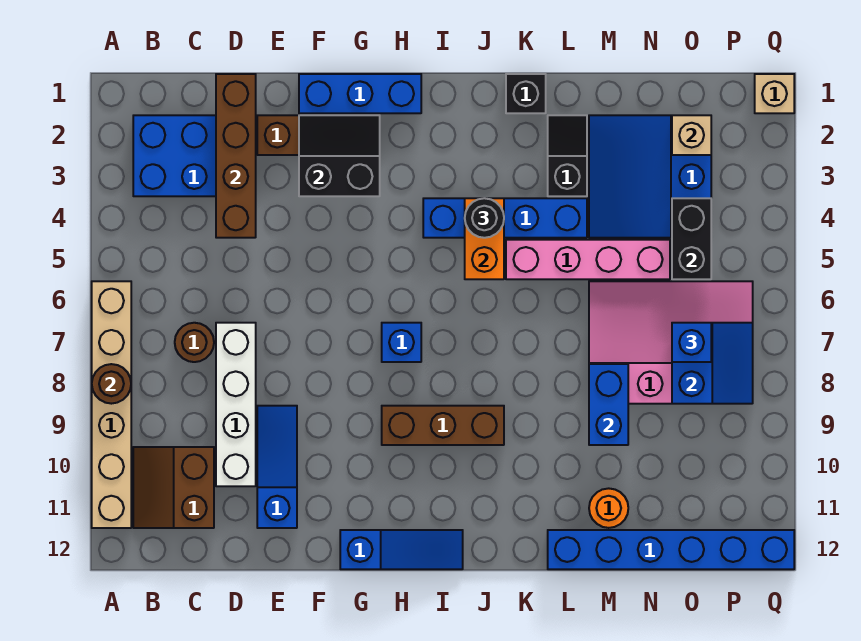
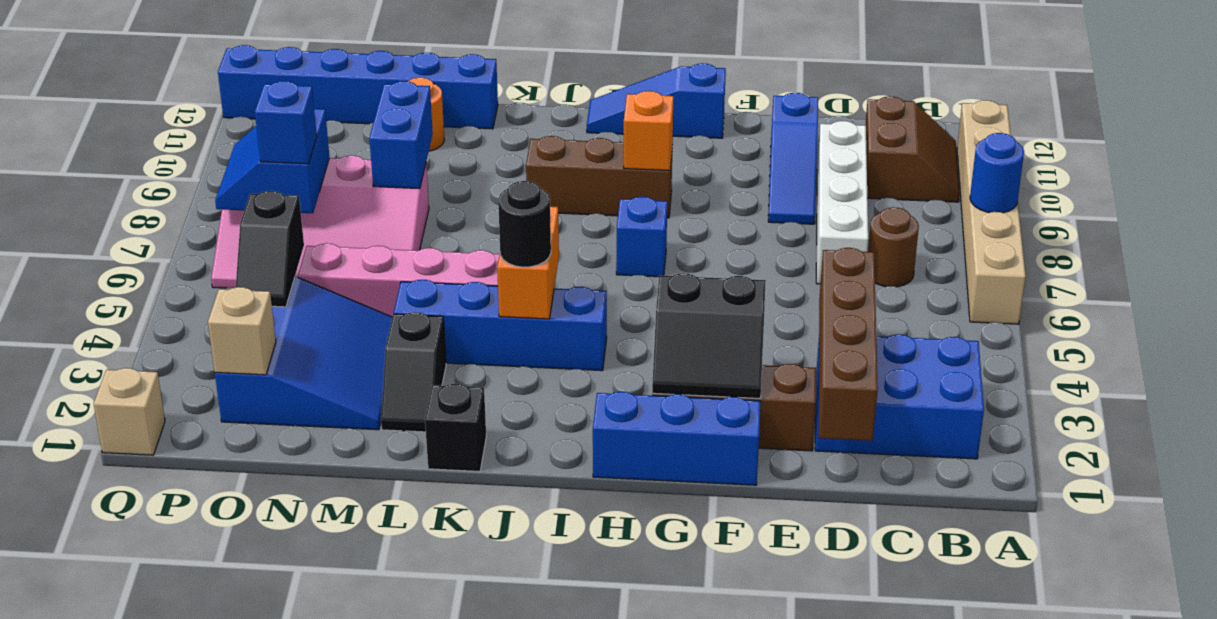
brown round brick A8 level 2 -> blue round brick A8 level 2
none -> orange brick H9 level 2
black brick O4:O5 level 2 -> black slope O4:O5 level 2 top 5

